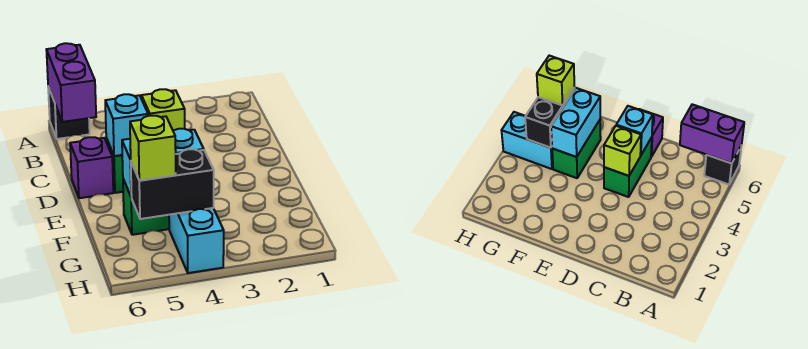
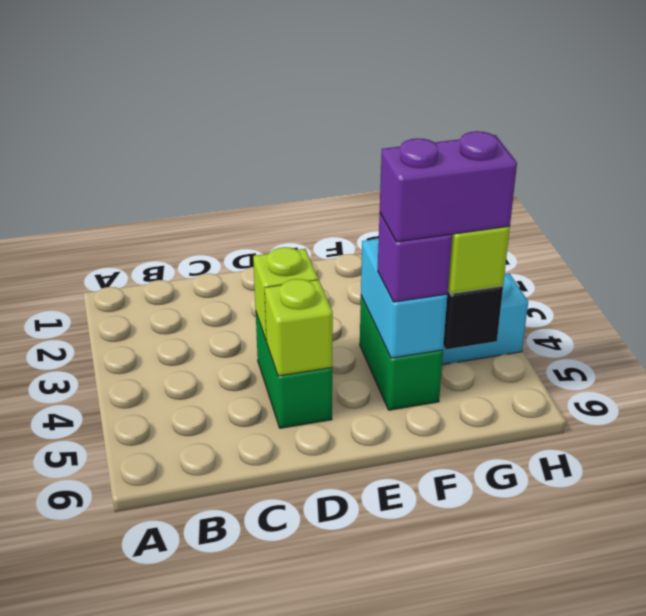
black brick A6 level 1 -> none
purple brick A6:B6 level 2 -> purple brick F5:G5 level 4
cyan brick D5 level 2 -> lime brick D5 level 2
purple brick D6 level 1 -> purple brick F5 level 3

